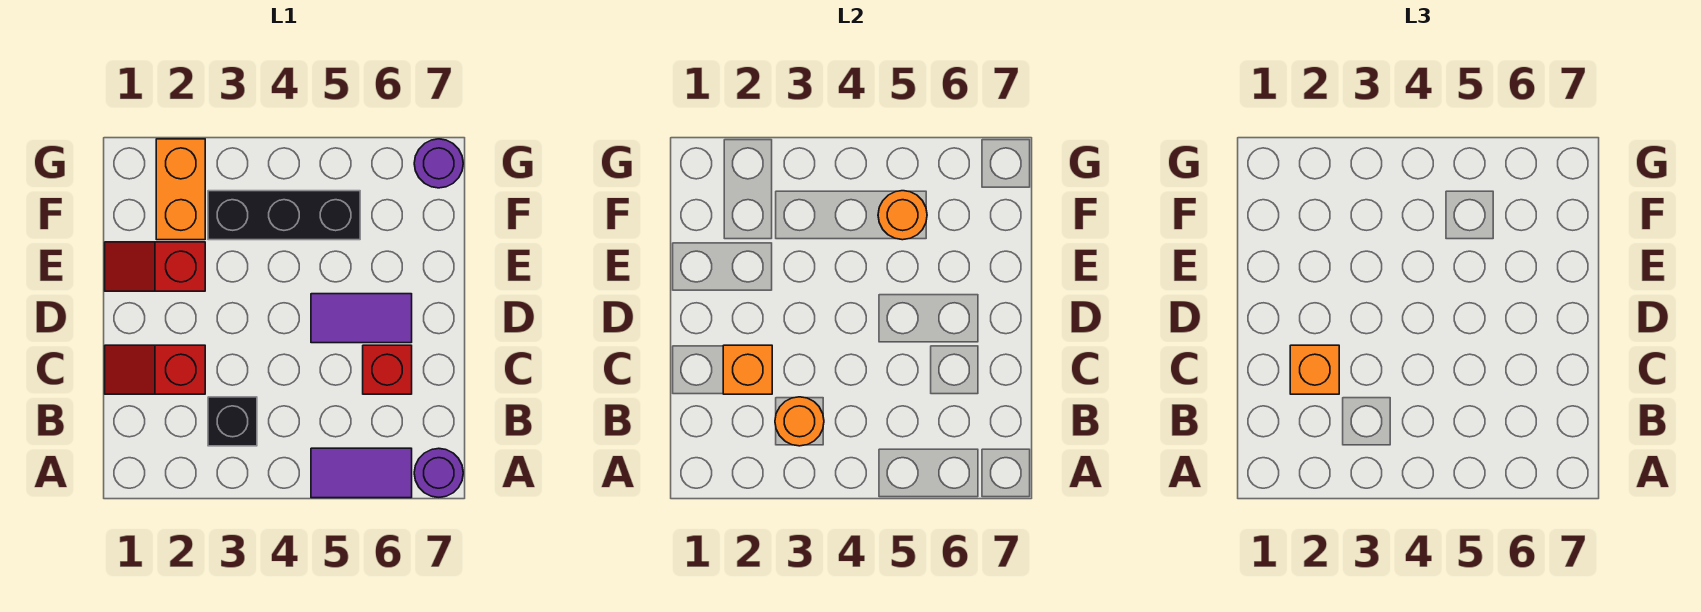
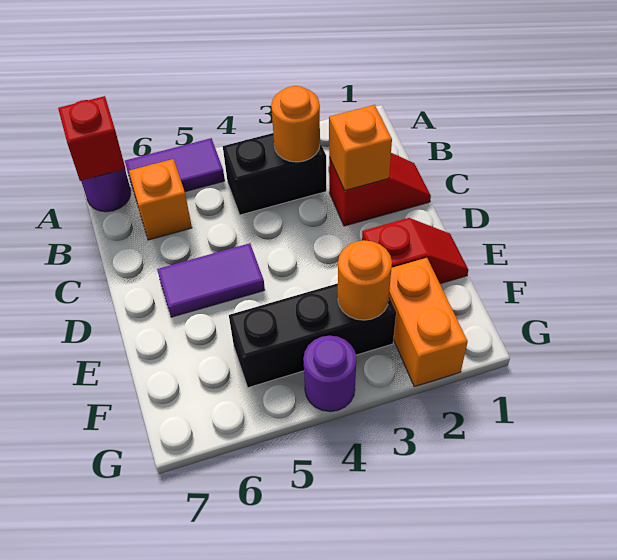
black brick B3 level 1 -> black brick B3:B4 level 1
orange brick C2 level 3 -> orange brick B6 level 1
red brick C6 level 1 -> red brick A7 level 2
orange round brick F5 level 2 -> orange round brick F3 level 2
purple round brick G7 level 1 -> purple round brick G4 level 1

